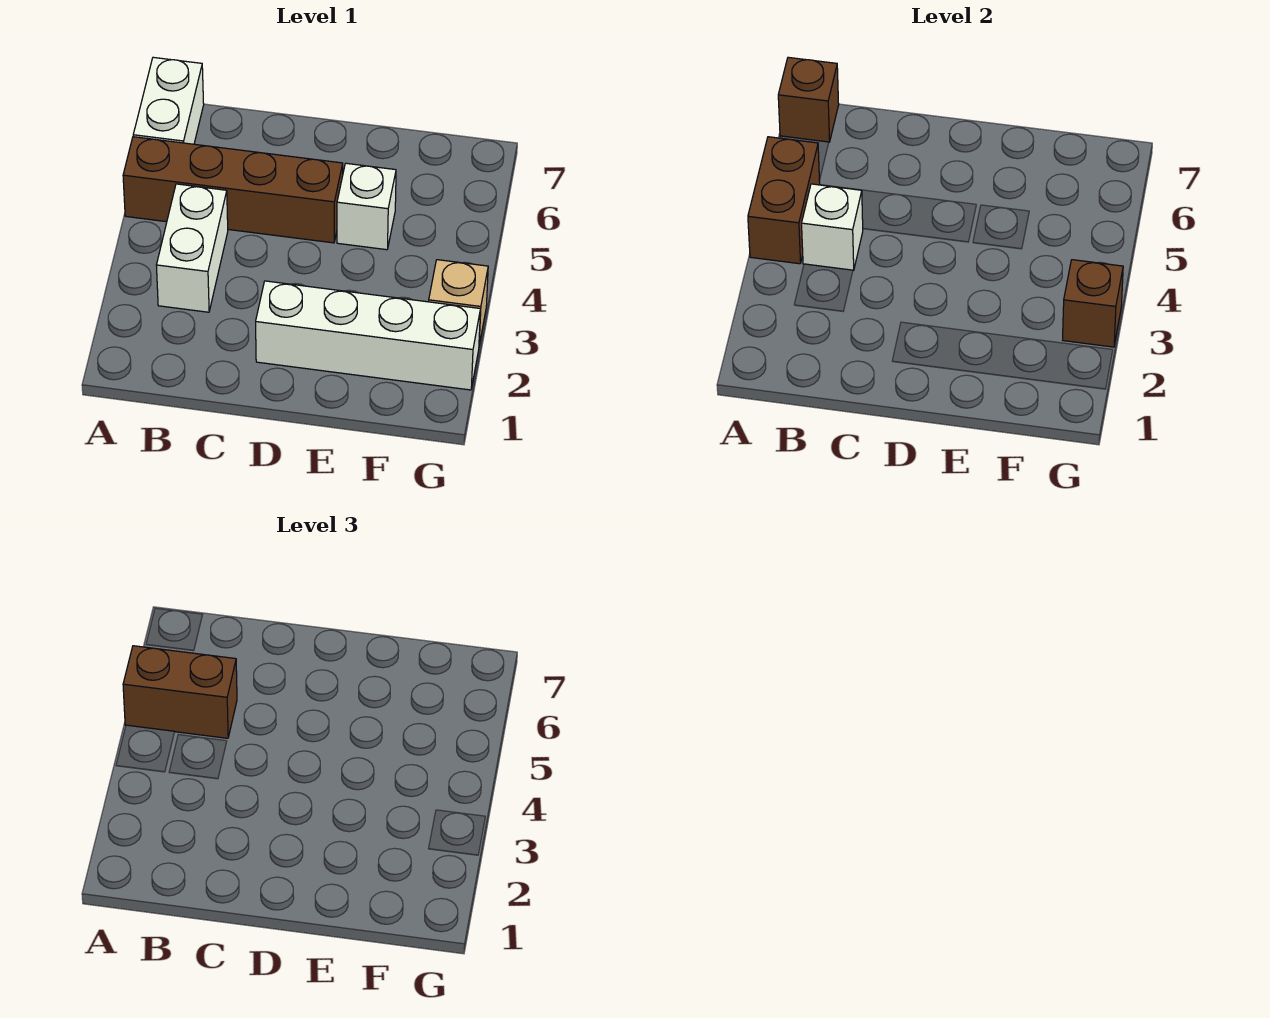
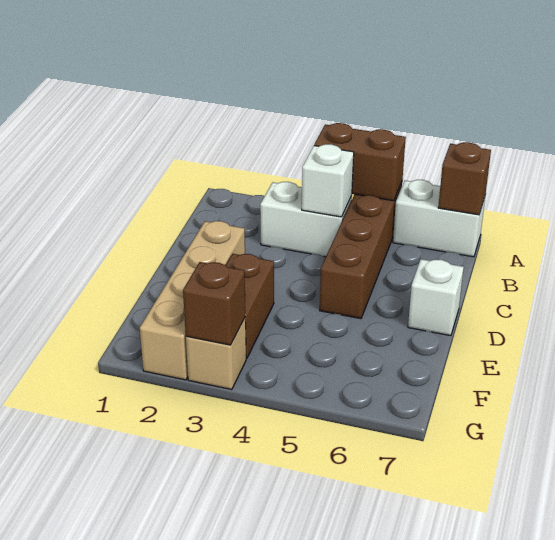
brown brick A5:B5 level 3 -> brown brick E3:F3 level 1
white brick D2:G2 level 1 -> tan brick D2:G2 level 1
white brick E5 level 1 -> white brick D7 level 1

